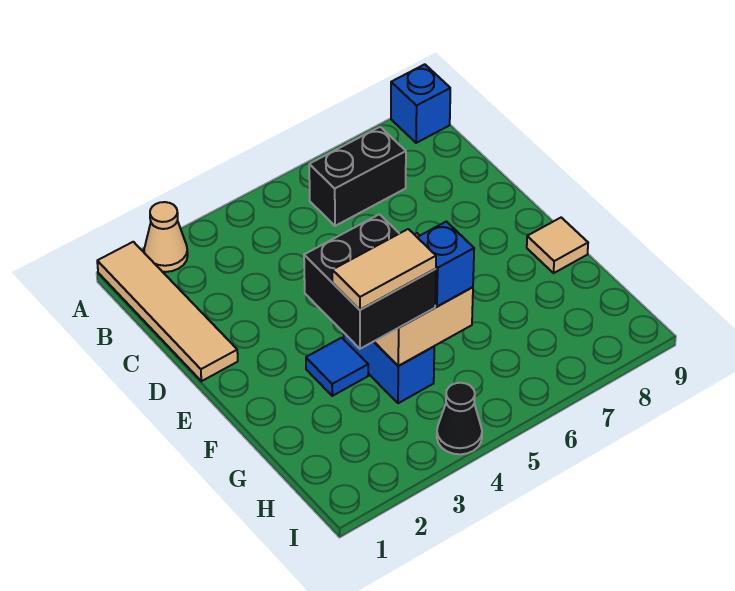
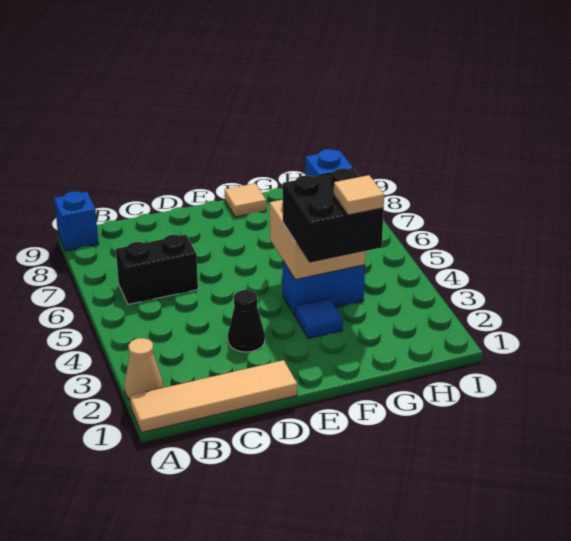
black brick B6:B7 level 1 -> black brick B6:C6 level 1
tan tile G3:G4 level 4 -> tan tile G3 level 4
black cone I4 level 1 -> black cone D3 level 1

